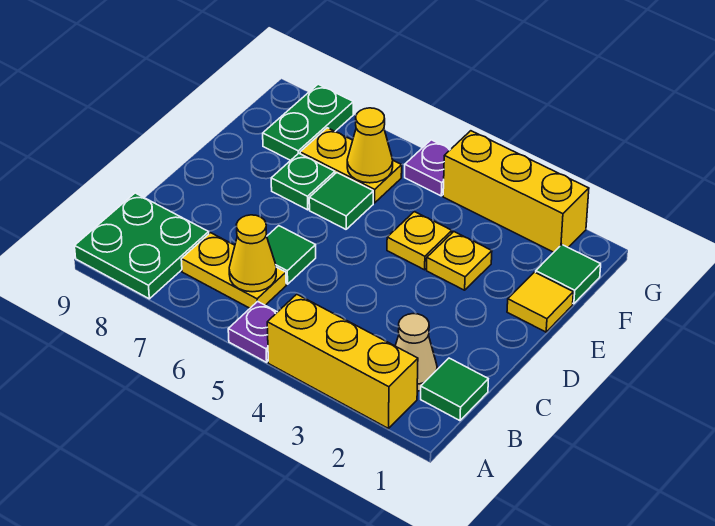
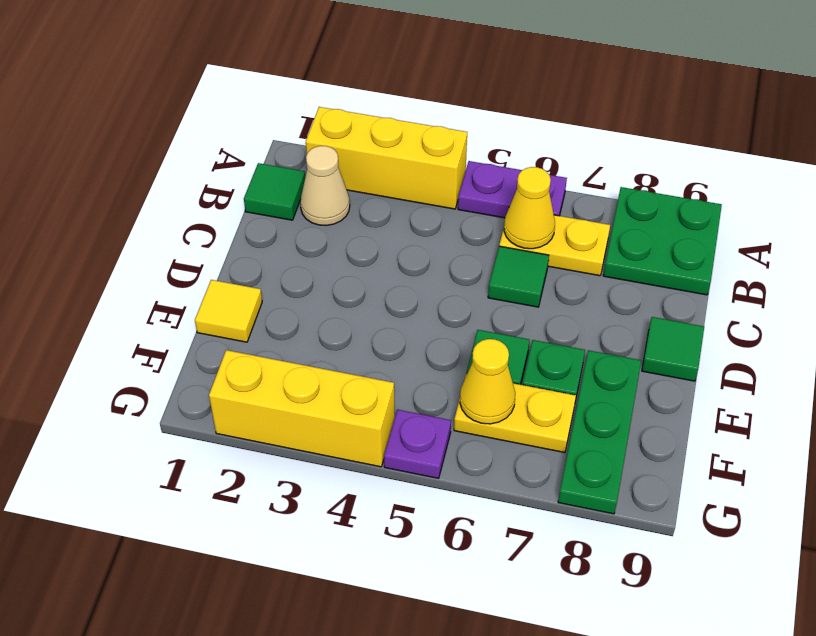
purple plate A5 level 1 -> purple plate A5:A6 level 1
yellow plate E3 level 1 -> none
yellow plate E4 level 1 -> none
green tile F1 level 1 -> green tile D9 level 1
green plate F8:G8 level 1 -> green plate E8:G8 level 1

